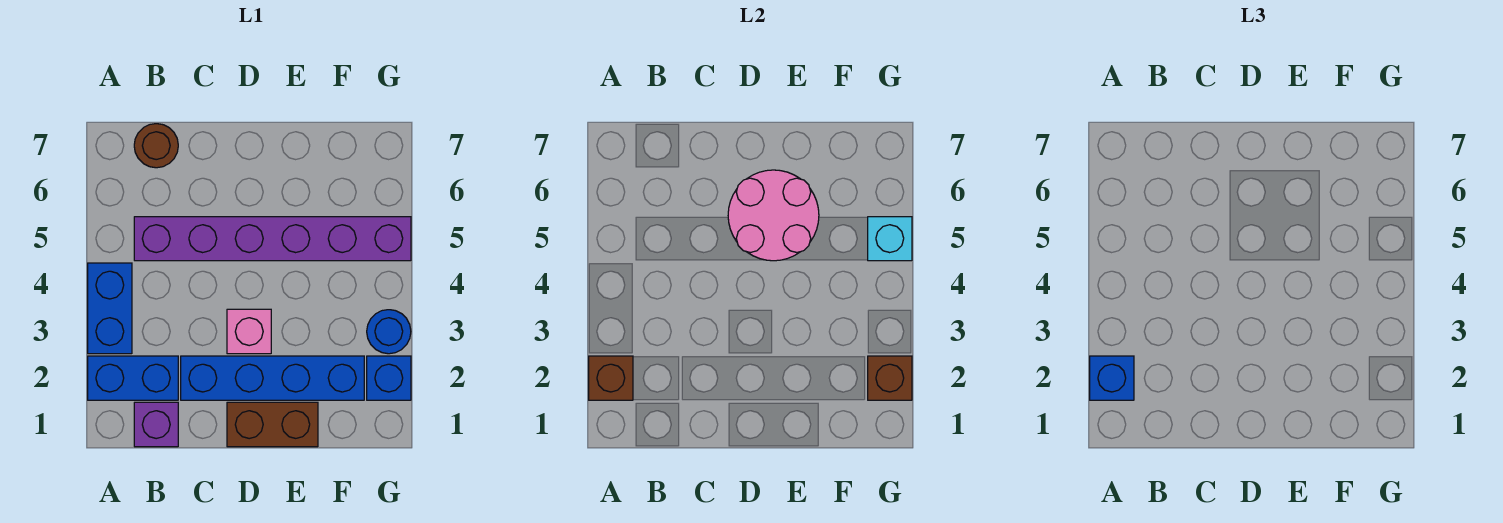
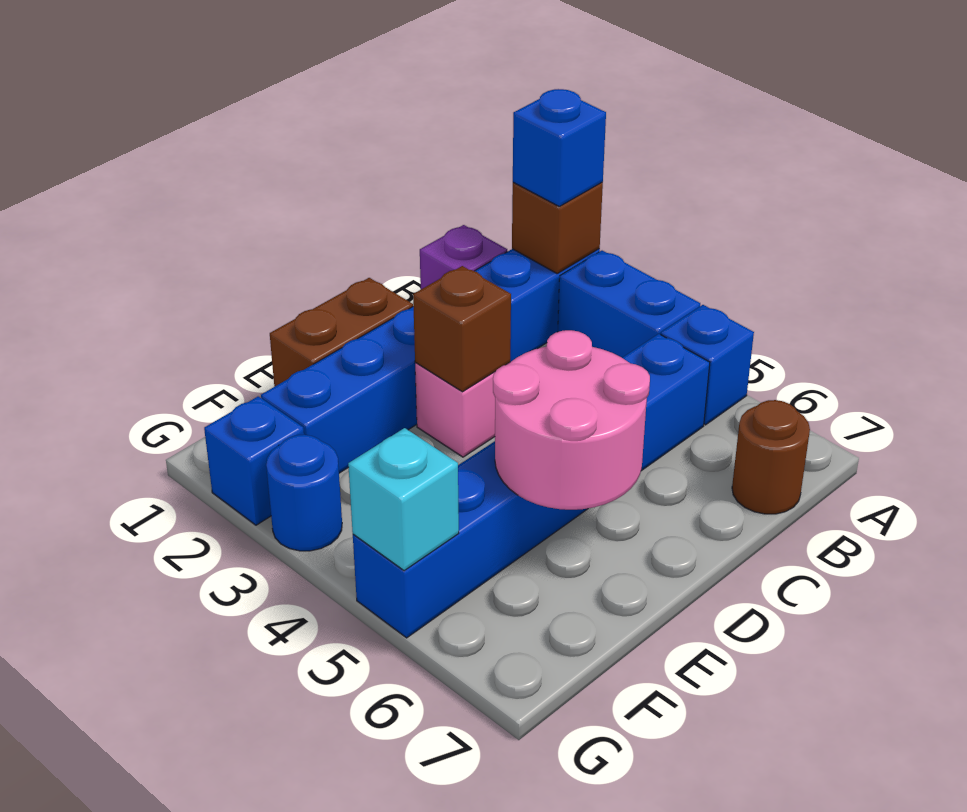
none -> blue brick A5 level 1
purple brick B5:G5 level 1 -> blue brick B5:G5 level 1
brown brick G2 level 2 -> brown brick D3 level 2

